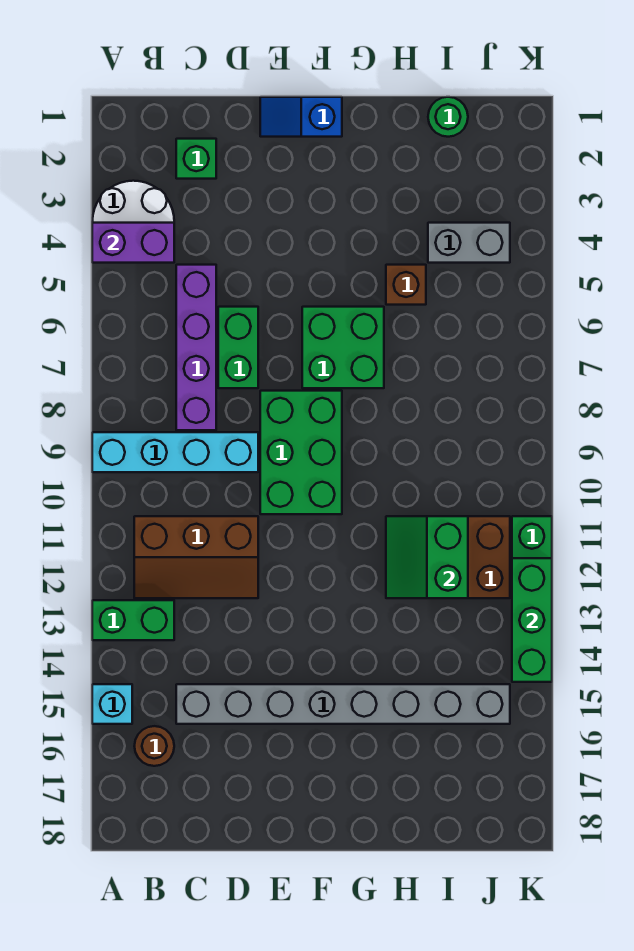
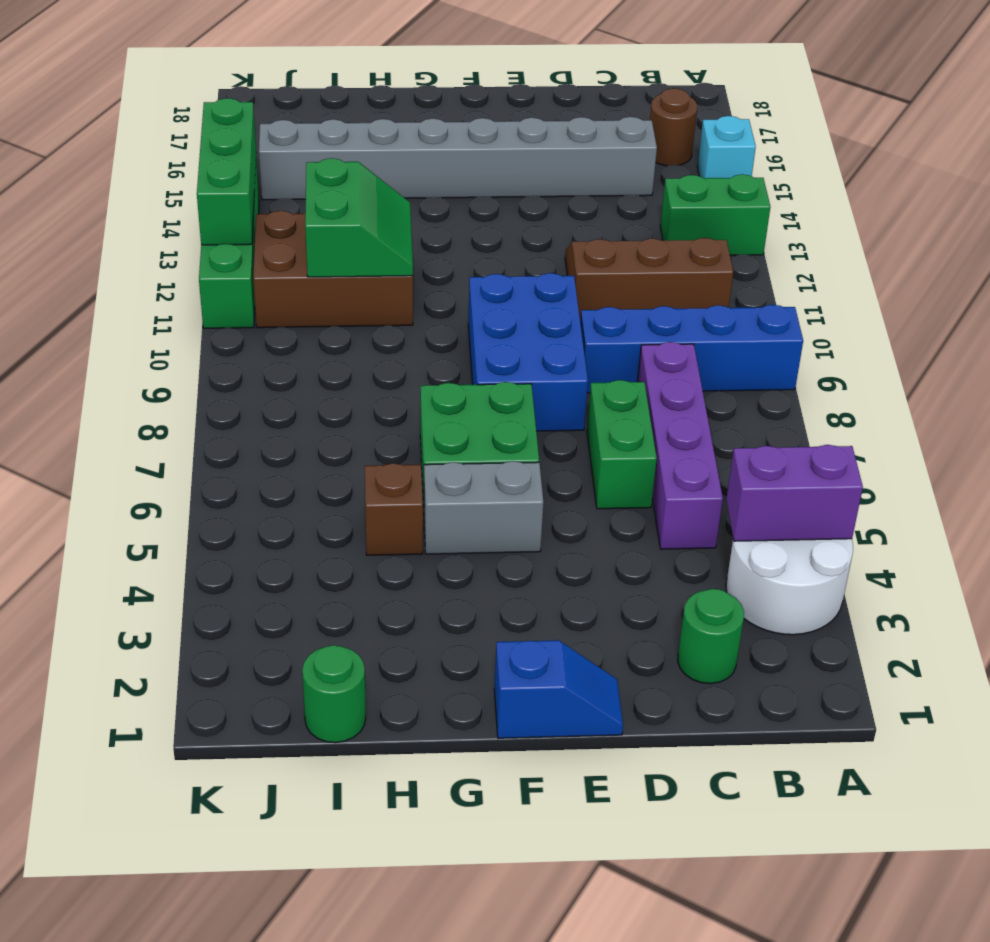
cyan brick A9:D9 level 1 -> blue brick A9:D9 level 1
green brick C2 level 1 -> green round brick C2 level 1
green brick E8:F10 level 1 -> blue brick E8:F10 level 1
grey brick I4:J4 level 1 -> grey brick F5:G5 level 1

